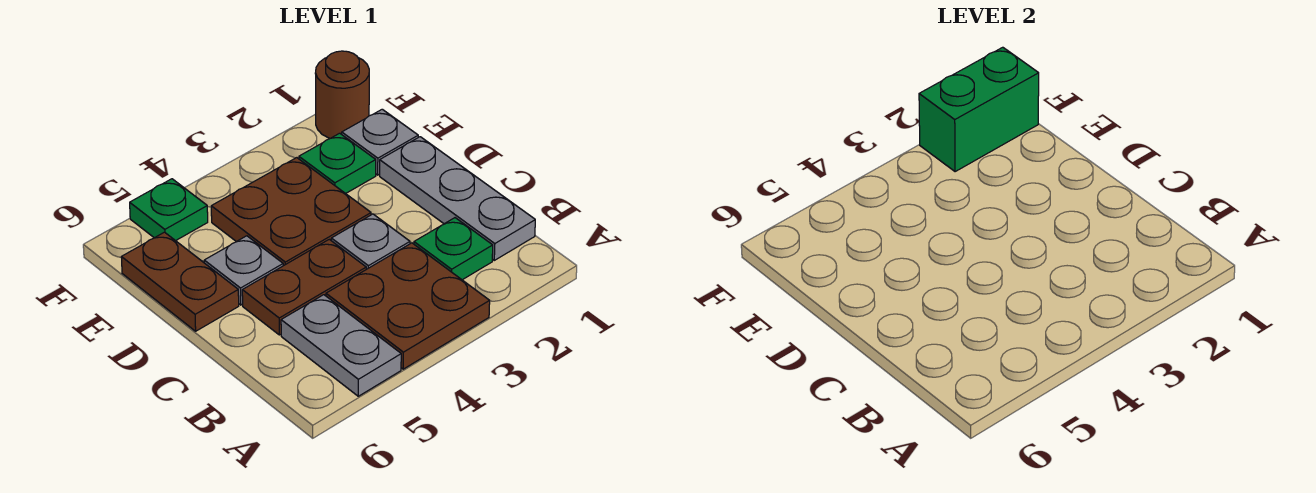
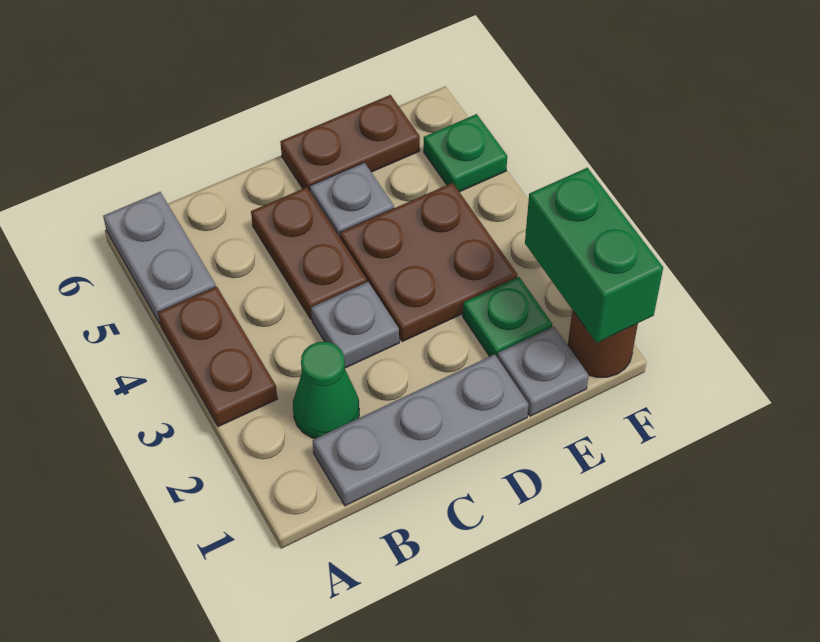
brown plate A3:B4 level 1 -> brown plate A3:A4 level 1
grey plate A5:B5 level 1 -> grey plate A5:A6 level 1
green plate B2 level 1 -> green cone B2 level 1

